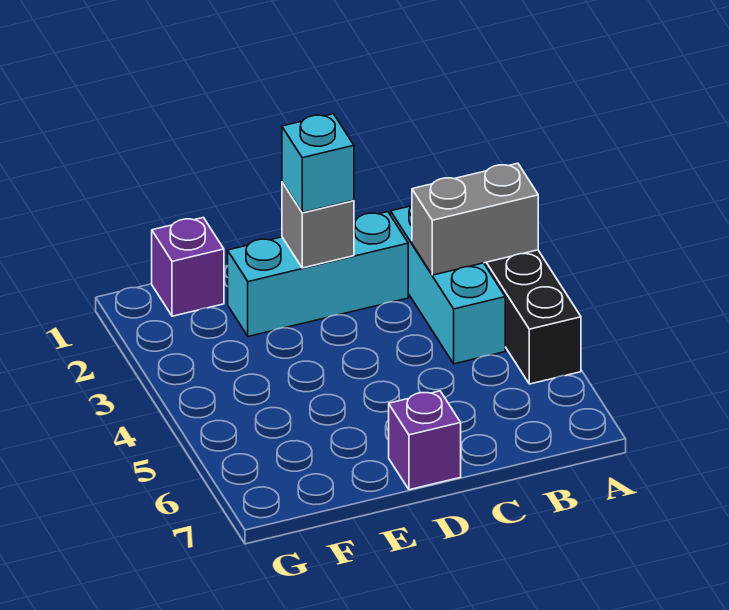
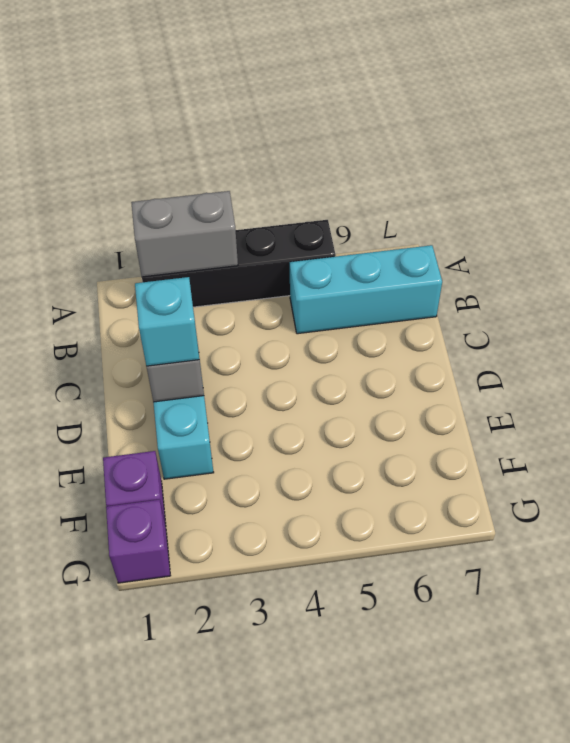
grey brick A3:B3 level 2 -> grey brick A2:A3 level 2
cyan brick B2:B4 level 1 -> cyan brick B5:B7 level 1
purple brick D7 level 1 -> purple brick G1 level 1

